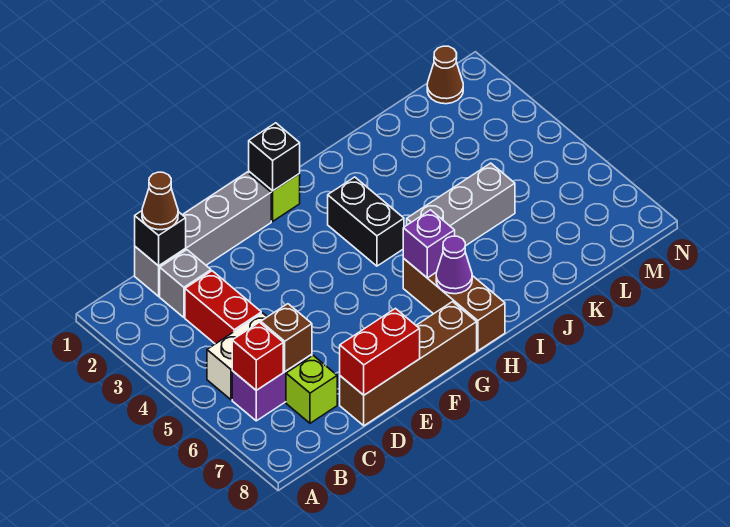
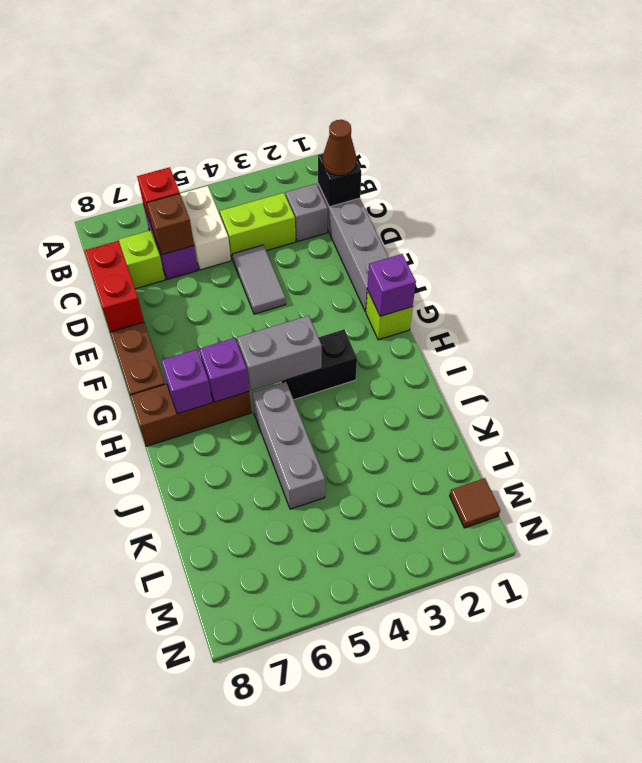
red brick C3:C4 level 1 -> lime brick C3:C4 level 1
none -> grey tile D4:E4 level 1
black brick G1 level 2 -> purple brick G1 level 2
none -> grey brick H4:H5 level 2
purple cone H7 level 2 -> purple brick H7 level 2
brown cone M1 level 1 -> brown tile M1 level 1

